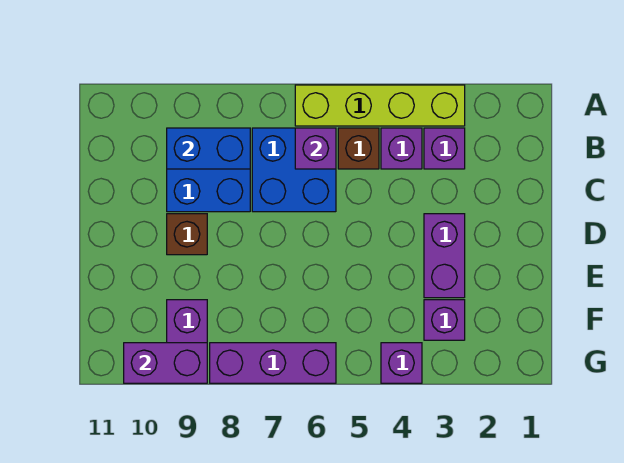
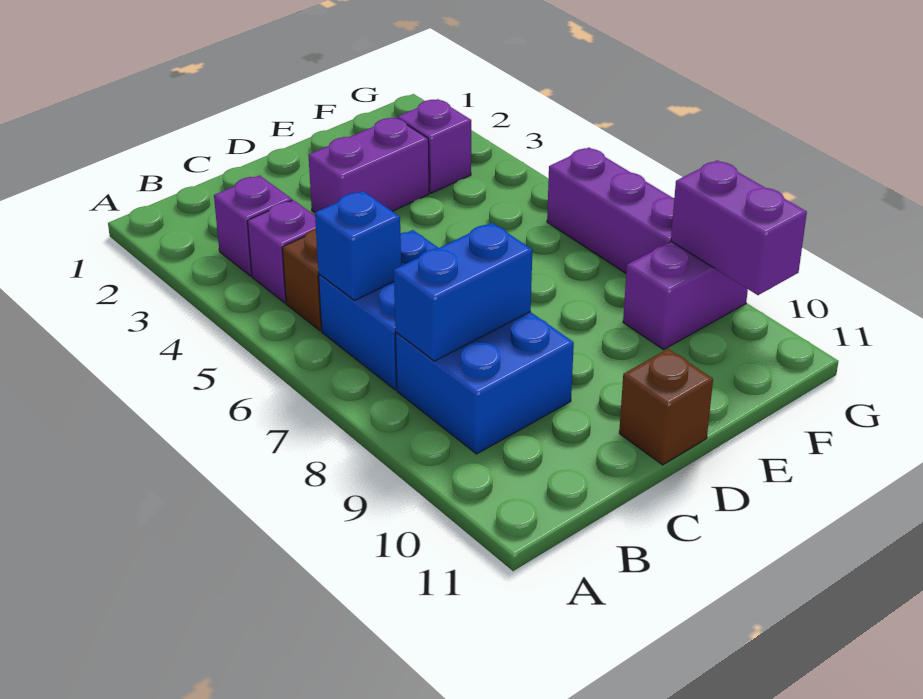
lime brick A3:A6 level 1 -> none
purple brick B6 level 2 -> blue brick B6 level 2
blue brick B8:B9 level 2 -> blue brick B8:C8 level 2
brown brick D9 level 1 -> brown brick D11 level 1
purple brick G4 level 1 -> none

